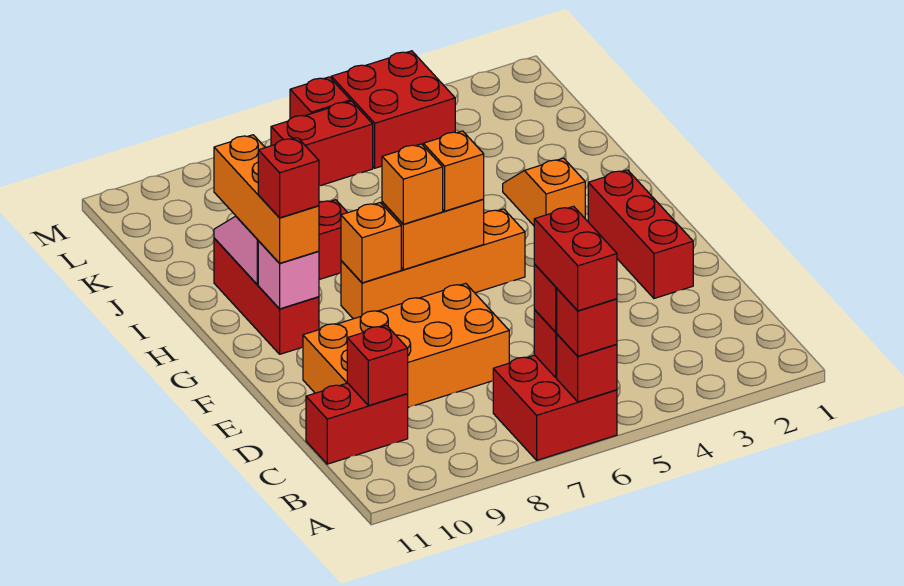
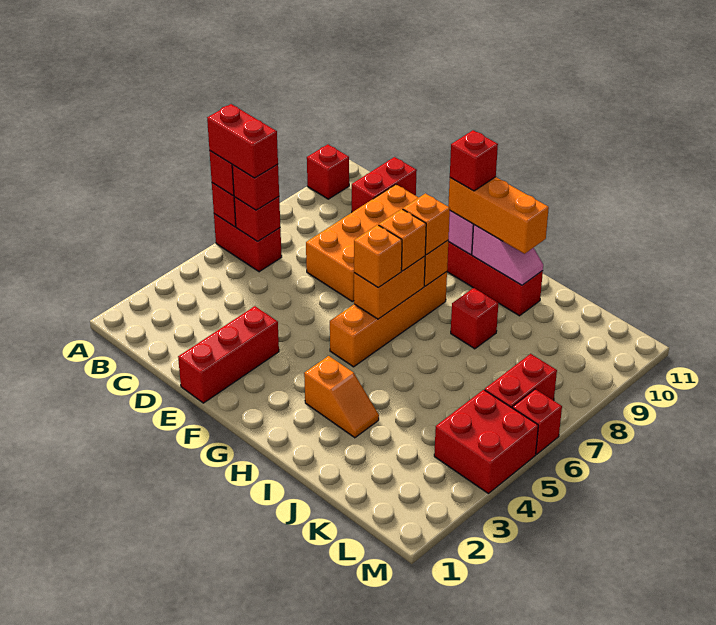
red brick A6:B7 level 1 -> red brick A6:B6 level 1
red brick C10 level 2 -> red brick A10 level 1
red brick E2:G2 level 1 -> red brick E1:E3 level 1
none -> orange brick G8 level 3

